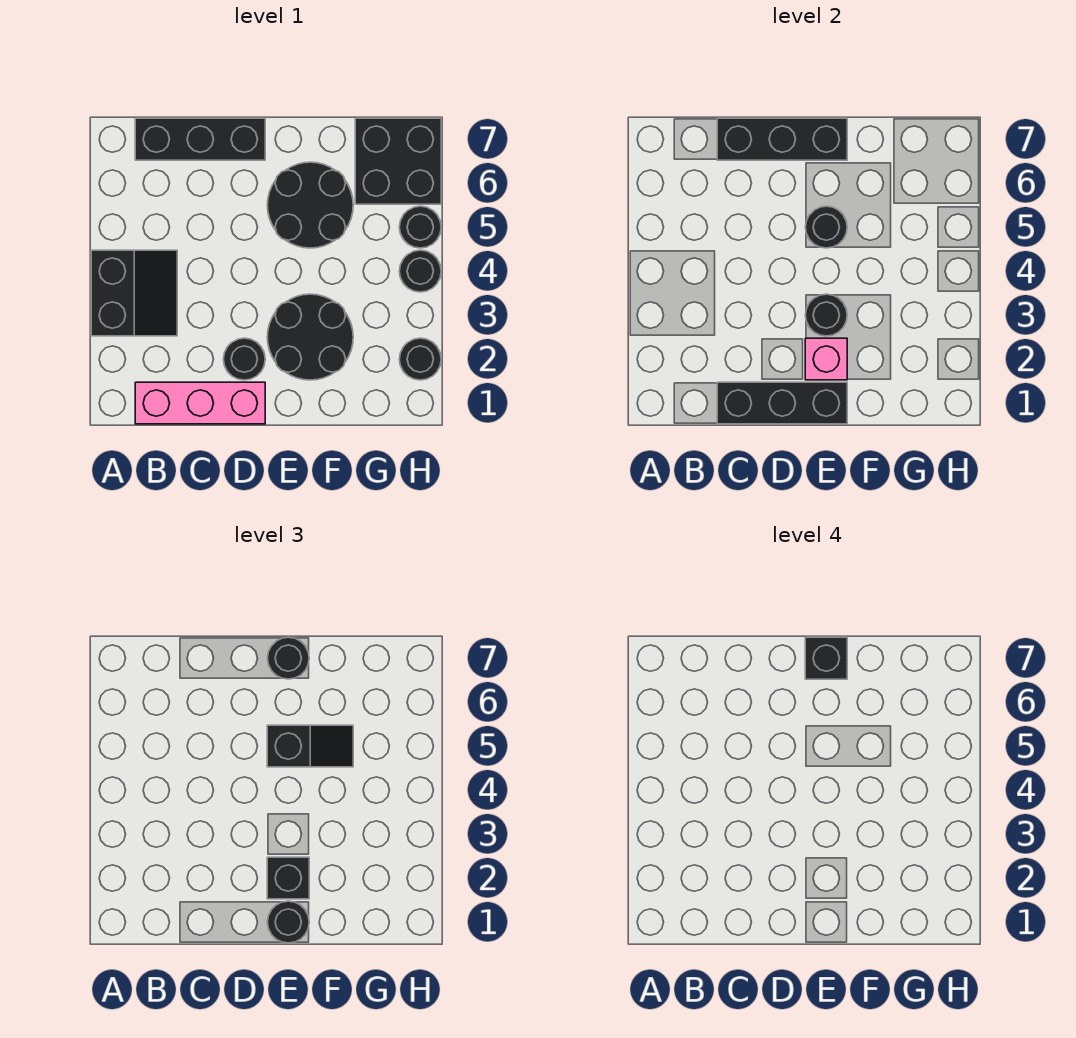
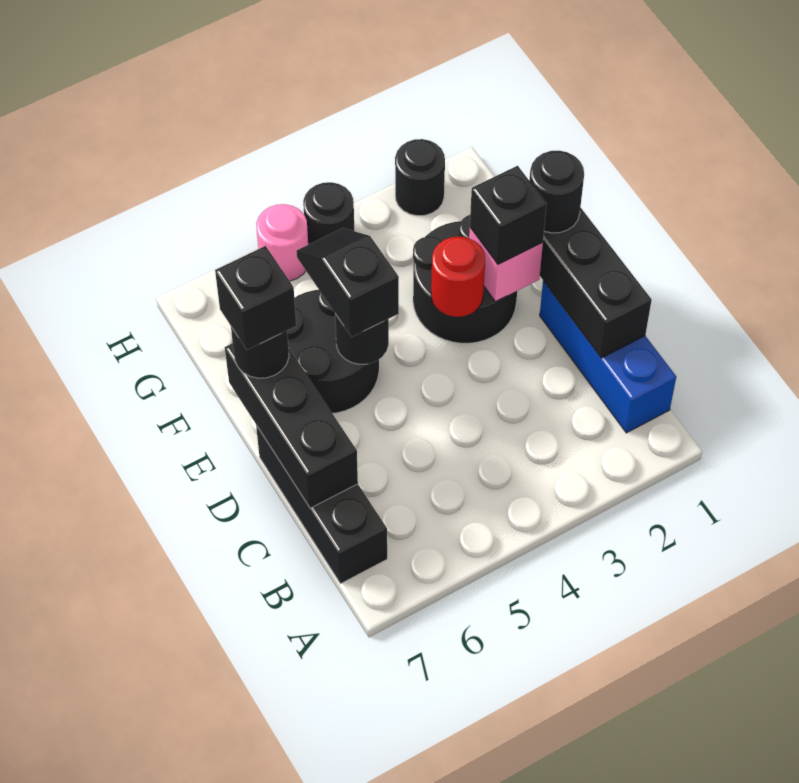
black slope A3:B4 level 1 top A -> none
pink brick B1:D1 level 1 -> blue brick B1:D1 level 1
black round brick D2 level 1 -> none
black round brick E3 level 2 -> red round brick E3 level 2
black brick G6:H7 level 1 -> none
black round brick H5 level 1 -> pink round brick H5 level 1

